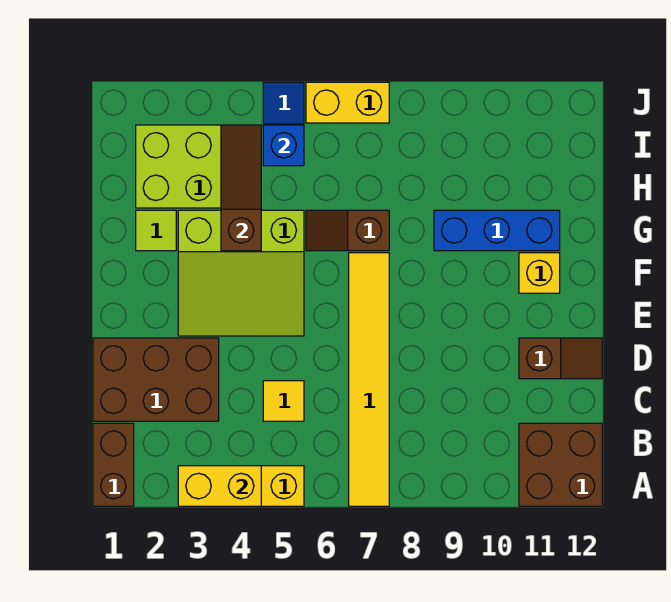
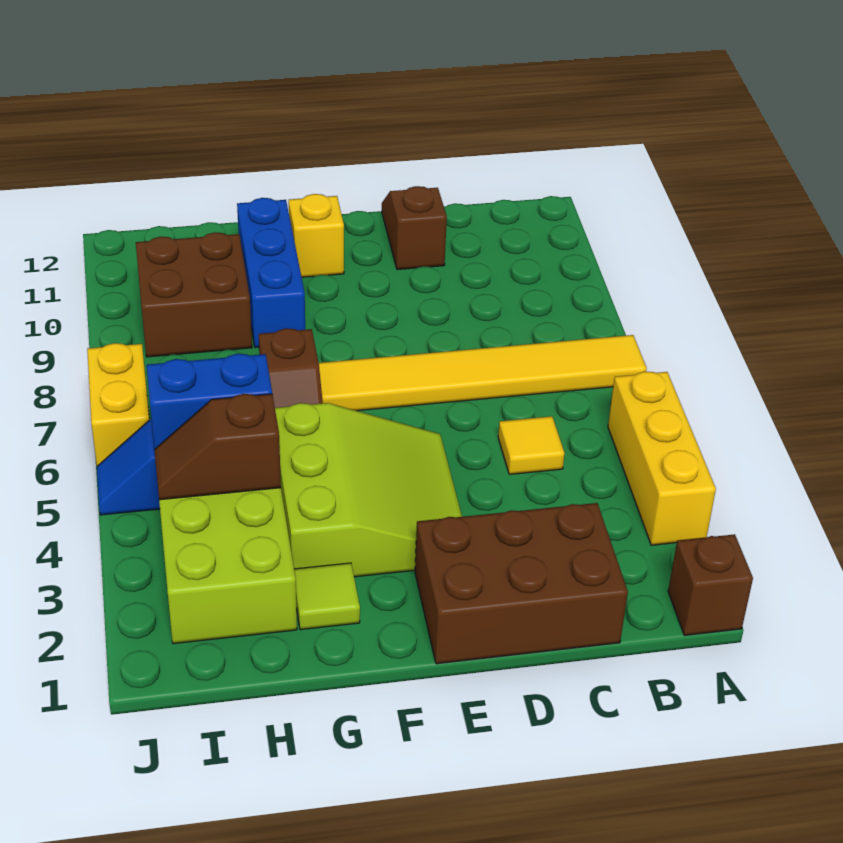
brown brick A1:B1 level 1 -> brown brick A1 level 1
yellow brick A3:A4 level 2 -> none
brown brick A11:B12 level 1 -> brown brick H9:I10 level 1
brown brick C1:D3 level 1 -> brown brick C1:E2 level 1
brown slope G4:I4 level 2 top G -> brown slope H4:I4 level 2 top H
blue brick I5 level 2 -> blue brick H5:I5 level 2

